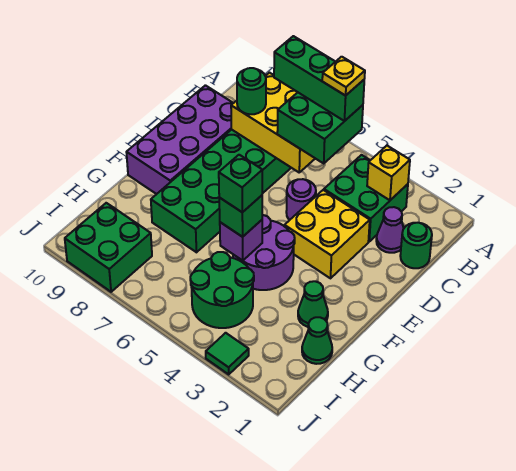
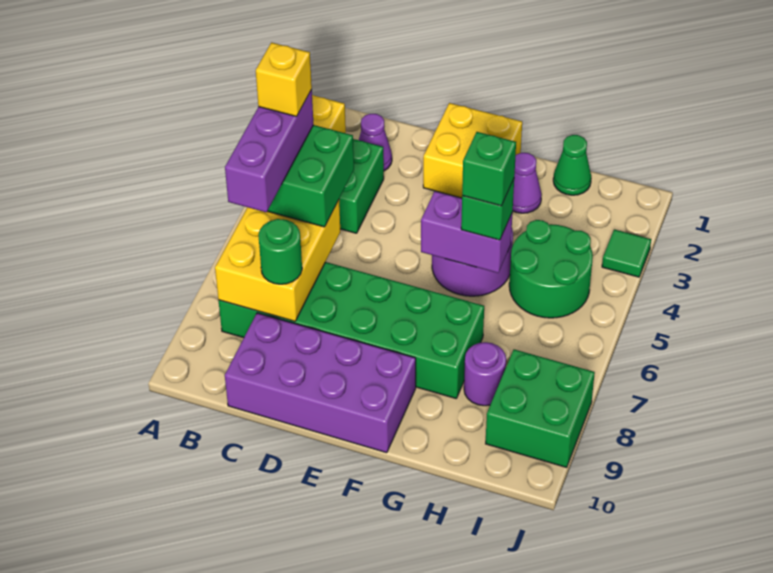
green brick B5:B7 level 4 -> purple brick B5:B7 level 4
yellow plate B5 level 5 -> yellow brick B5 level 5
green round brick C1 level 1 -> none
yellow brick D3:E4 level 1 -> yellow brick E1:F2 level 1
purple round brick D5 level 1 -> purple round brick H8 level 1
green cone G2 level 1 -> purple cone G2 level 1
purple brick G5 level 2 -> purple brick F5:G5 level 2

